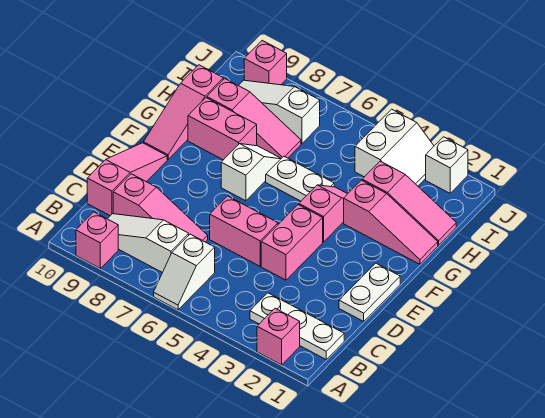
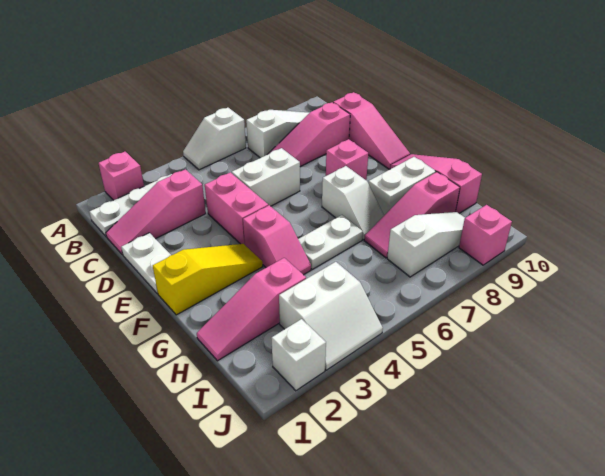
white slope A6:B6 level 1 top B -> white slope A5:A6 level 1 top 6
pink brick A9 level 1 -> pink brick E8 level 1
pink brick D5:D6 level 1 -> white brick D5:D6 level 1
none -> yellow slope F1:F3 level 1 top 1
pink slope G1:G3 level 1 top 3 -> pink slope C1:C3 level 1 top 3
pink brick G8:G9 level 1 -> white brick G8:G9 level 1
white slope I3:J4 level 1 top 4 -> white slope I3:J4 level 1 top I

